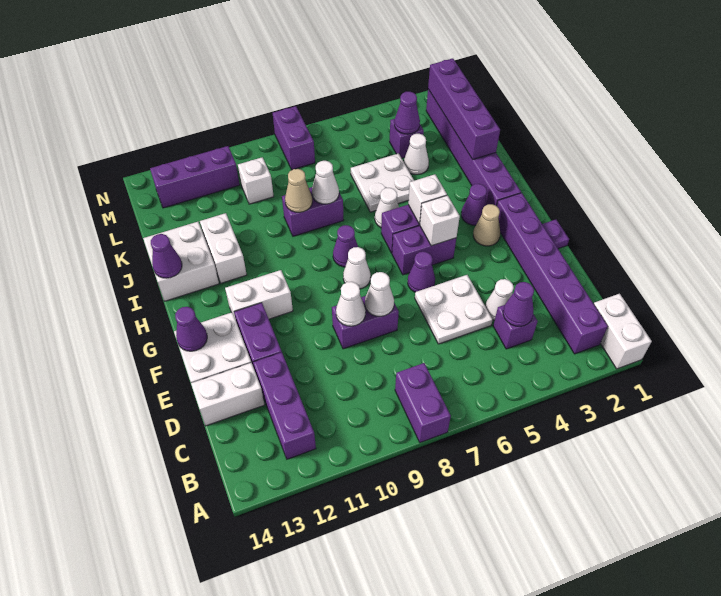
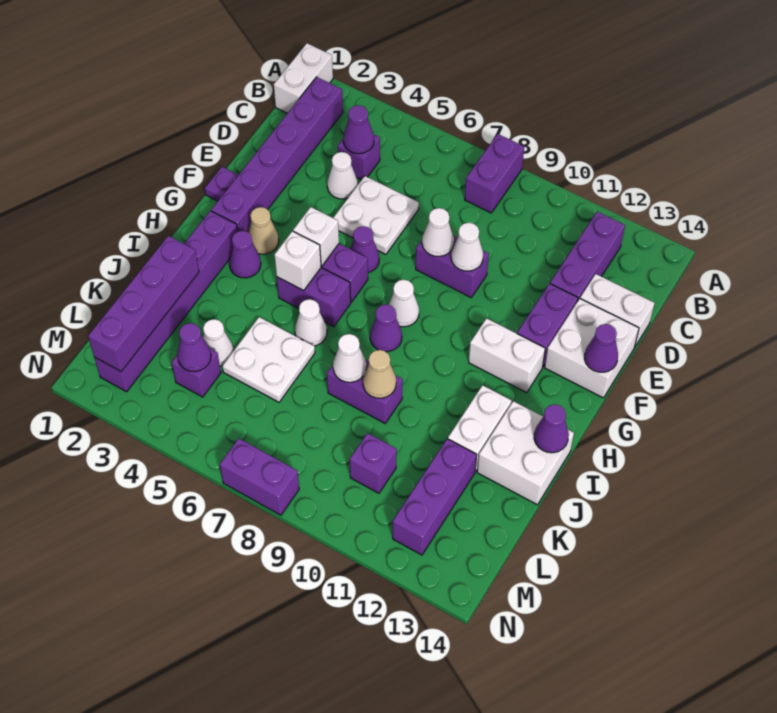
white brick L10 level 1 -> purple brick L10 level 1
purple brick M8:N8 level 1 -> purple brick N7:N8 level 1
purple brick M11:M13 level 1 -> purple brick K12:M12 level 1

